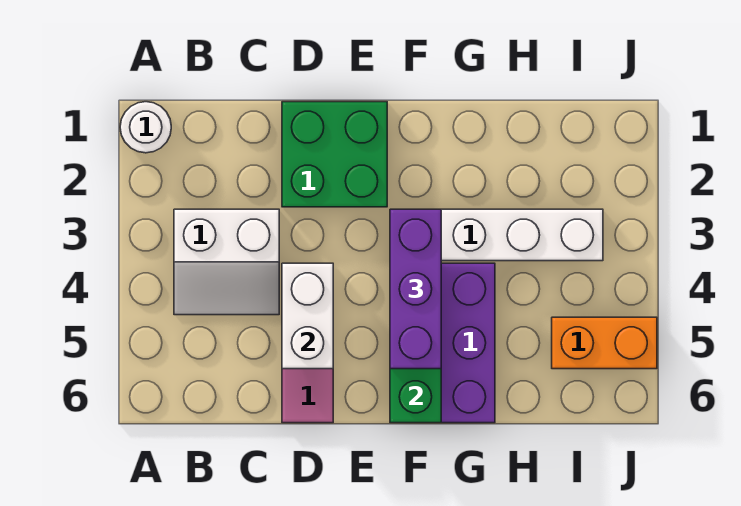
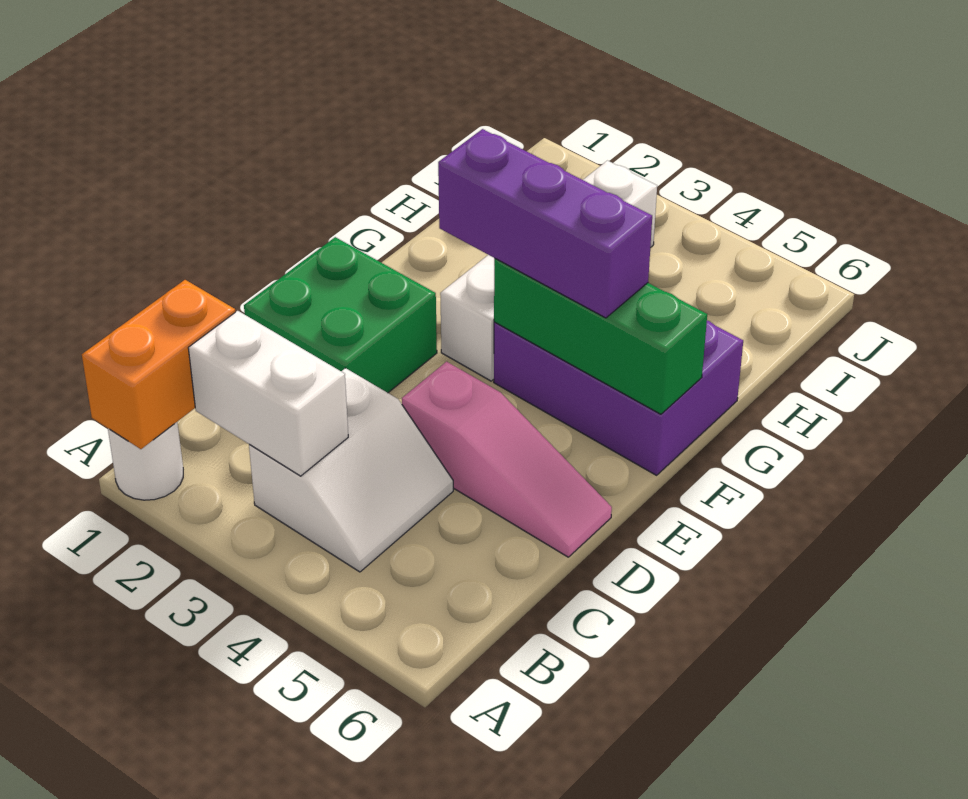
white brick D4:D5 level 2 -> white brick B2:B3 level 2
orange brick I5:J5 level 1 -> orange brick A1:B1 level 2

